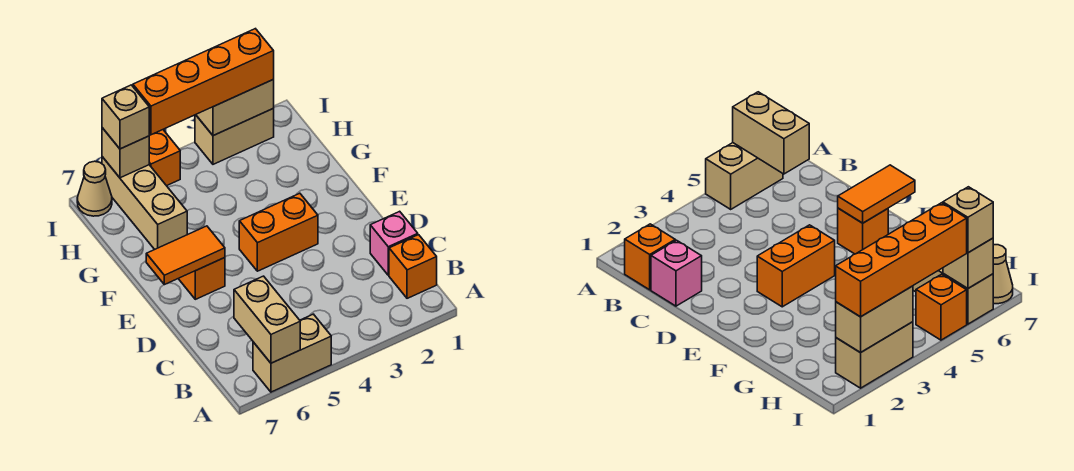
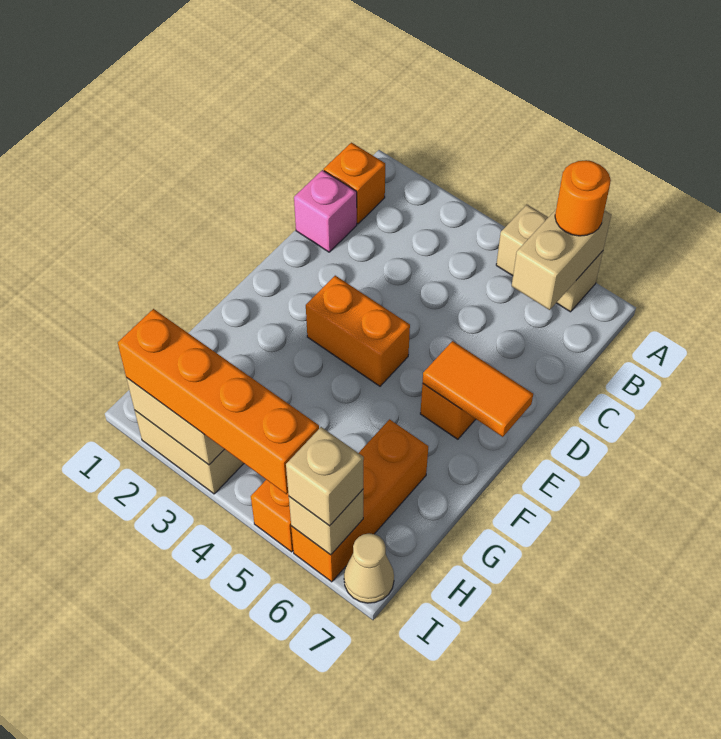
none -> orange round brick A6 level 3
tan brick G6:I6 level 1 -> orange brick G6:I6 level 1

